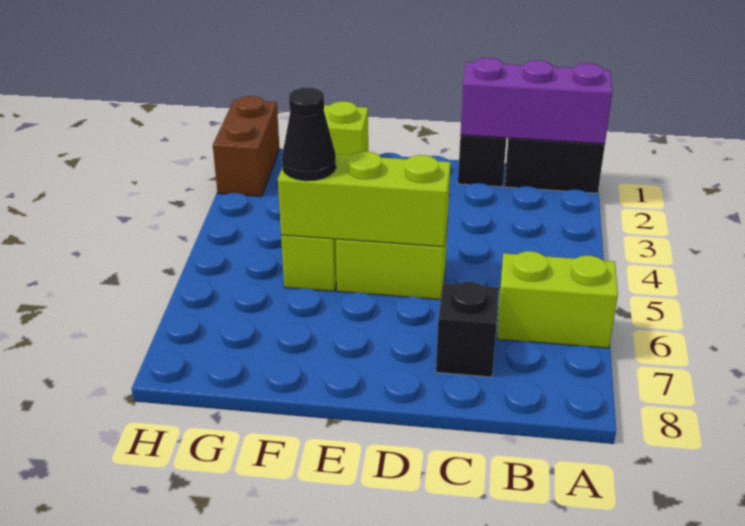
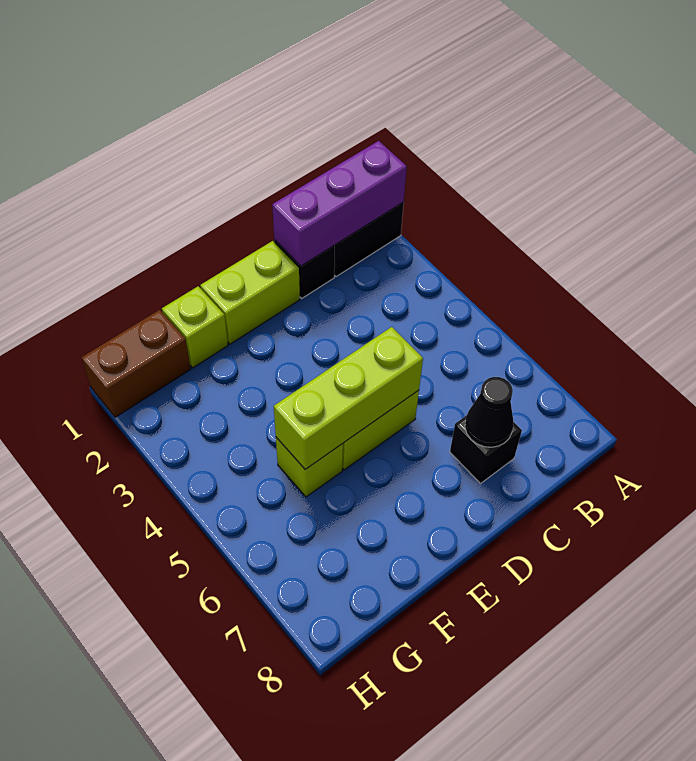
lime brick A6:B6 level 1 -> lime brick D1:E1 level 1
black cone F5 level 3 -> black cone C7 level 2
brown brick H1:H2 level 1 -> brown brick G1:H1 level 1

